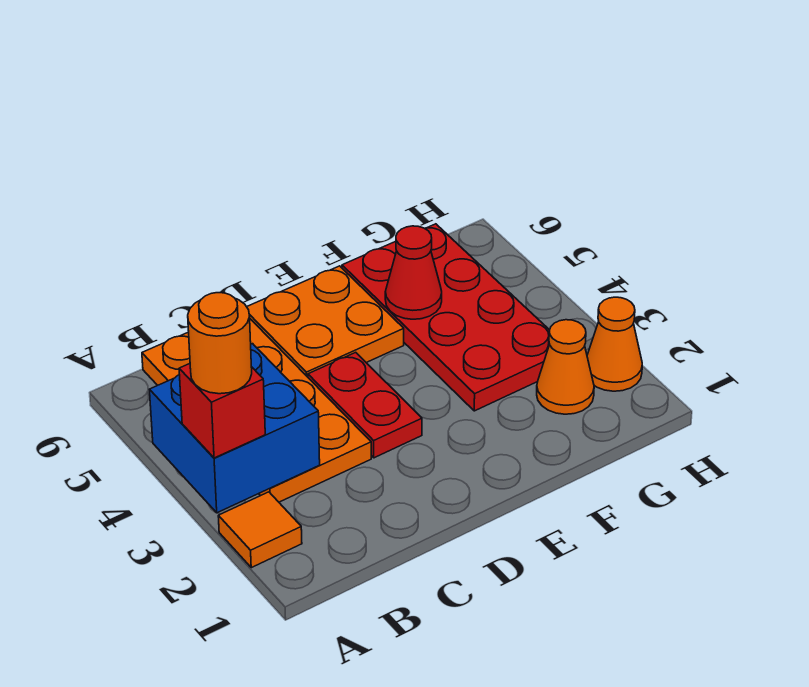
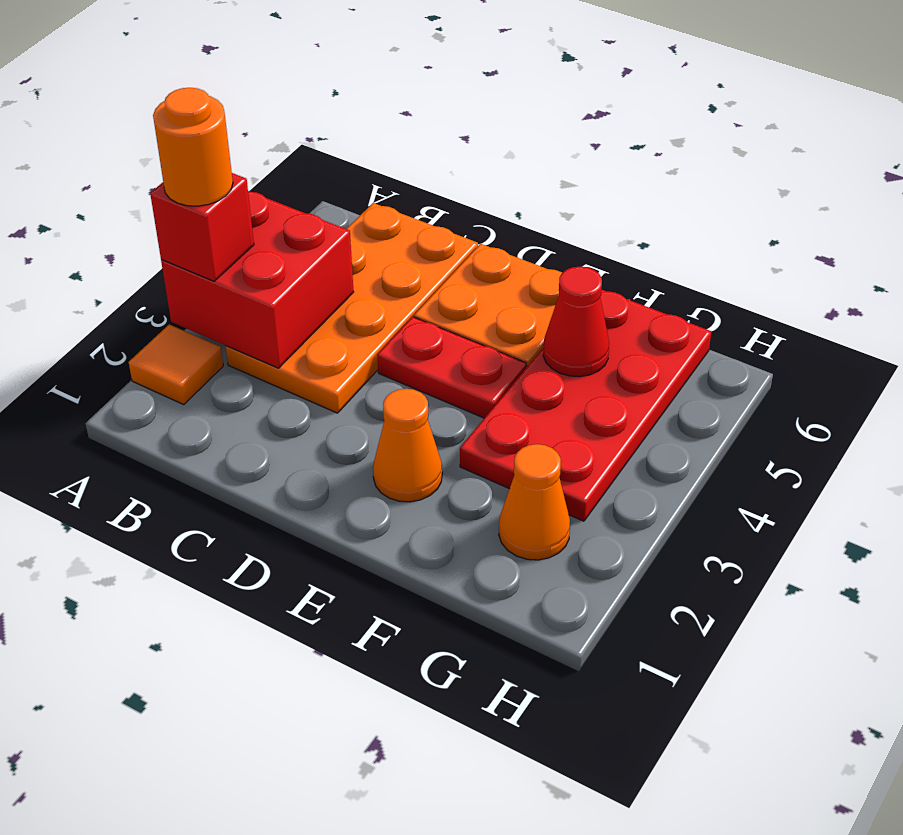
blue brick A3:B4 level 2 -> red brick A3:B4 level 2
red plate D3:D4 level 1 -> red plate D4:E4 level 1
orange cone H2 level 1 -> orange cone E2 level 1

